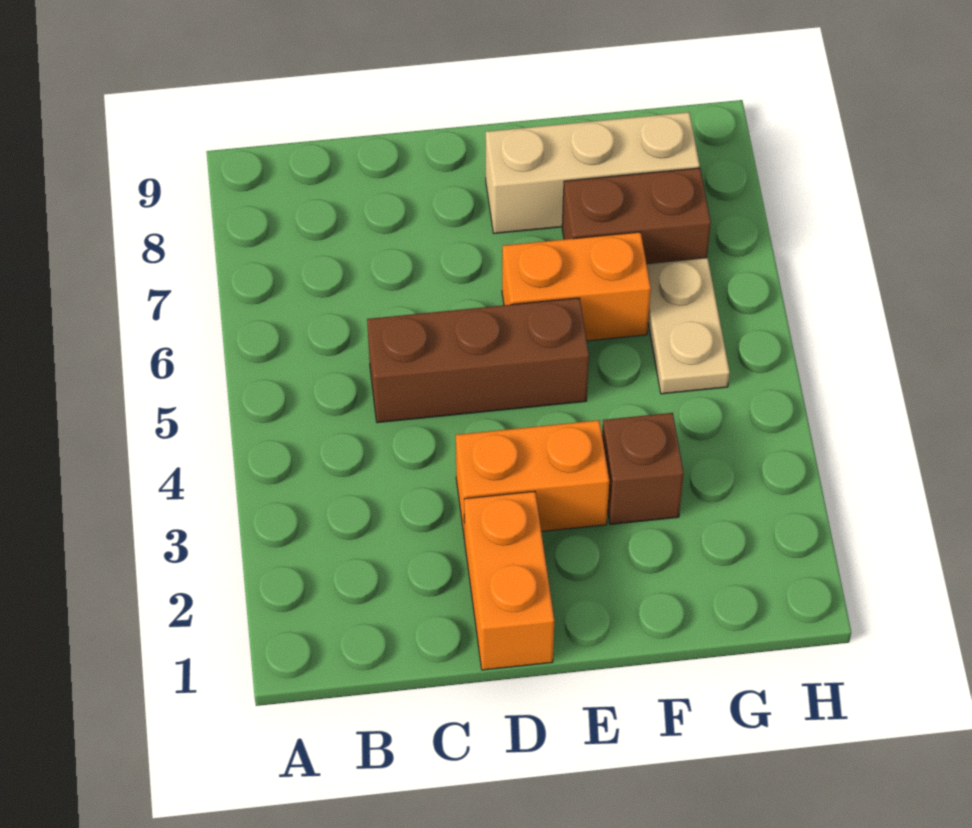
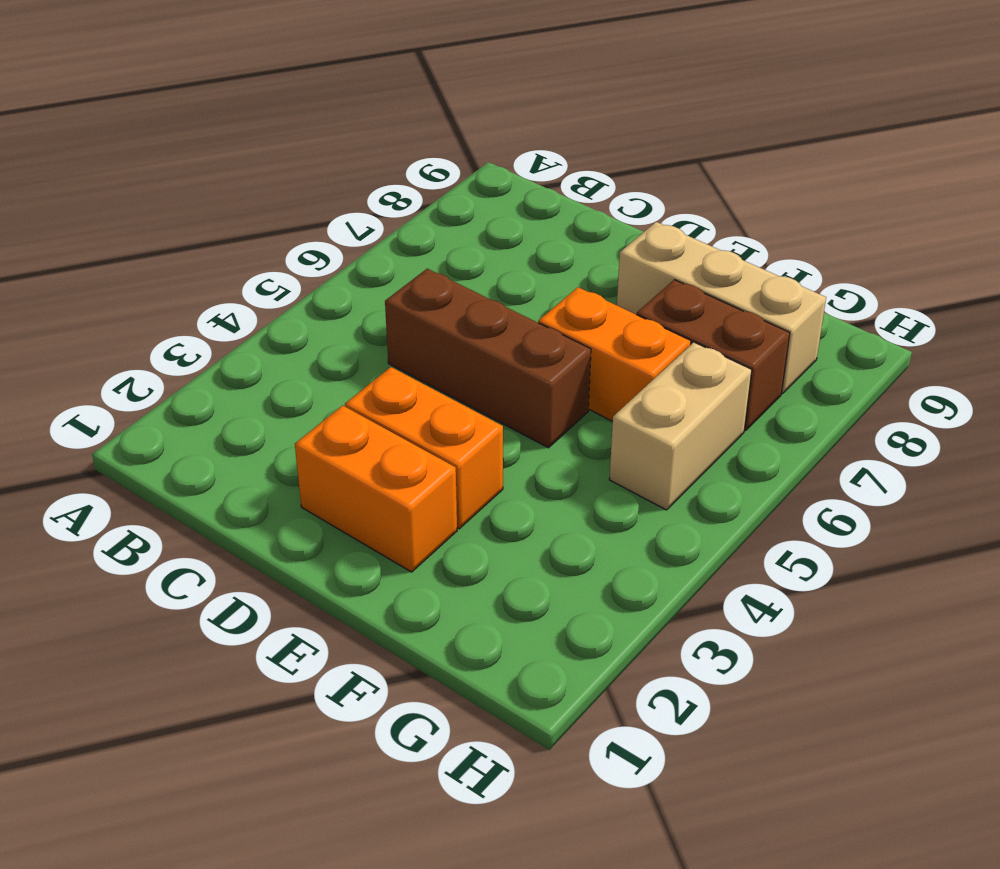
orange brick D1:D2 level 1 -> orange brick D2:E2 level 1
brown brick F3 level 1 -> none
tan plate G5:G6 level 1 -> tan brick G5:G6 level 1

